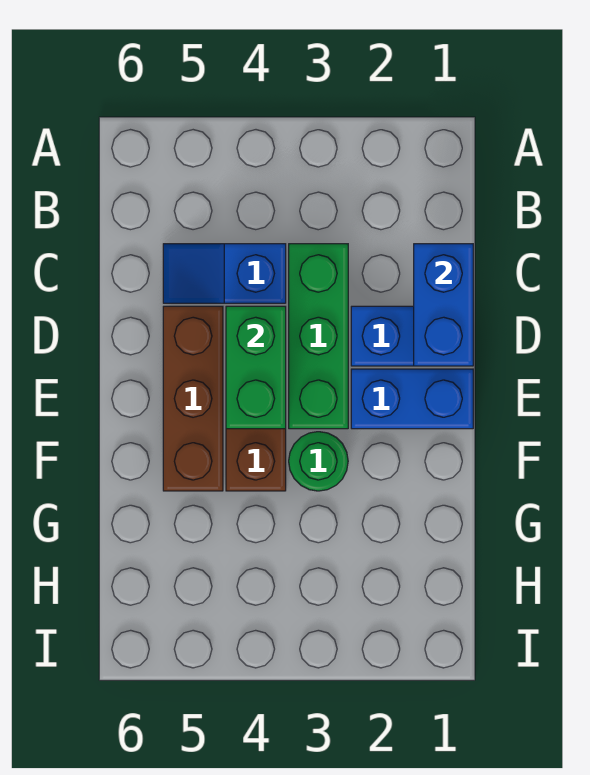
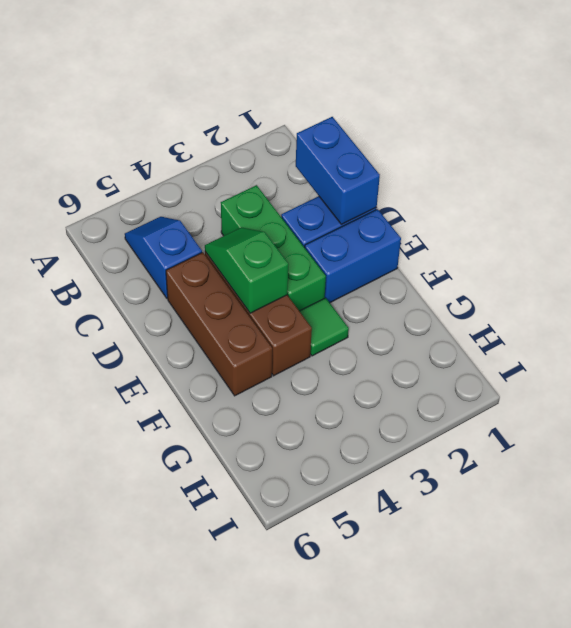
blue slope C4:C5 level 1 top 4 -> blue slope B5:C5 level 1 top C
green brick D4:E4 level 2 -> green slope D4:E4 level 2 top E
green round brick F3 level 1 -> green tile F3 level 1

